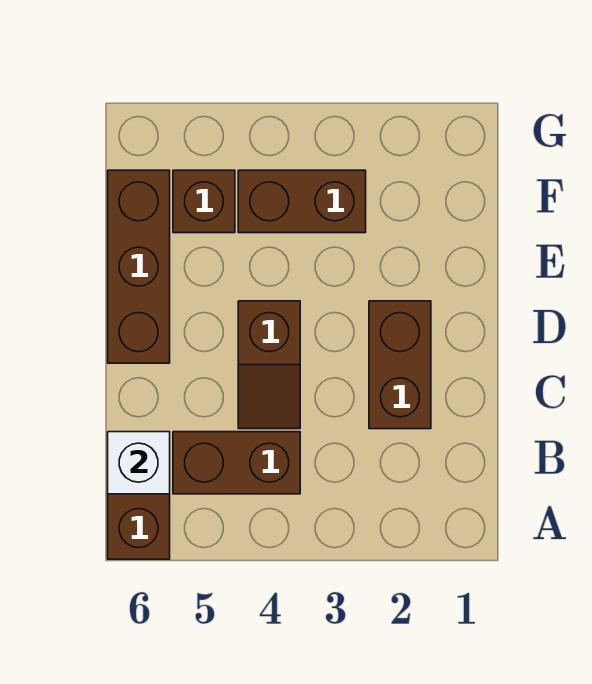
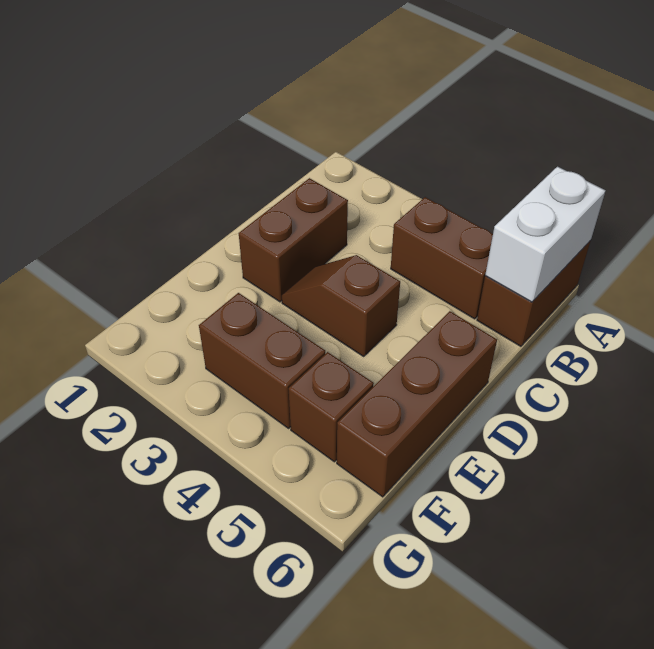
white brick B6 level 2 -> white brick A6:B6 level 2
brown slope C4:D4 level 1 top D -> brown slope D3:D4 level 1 top 4

